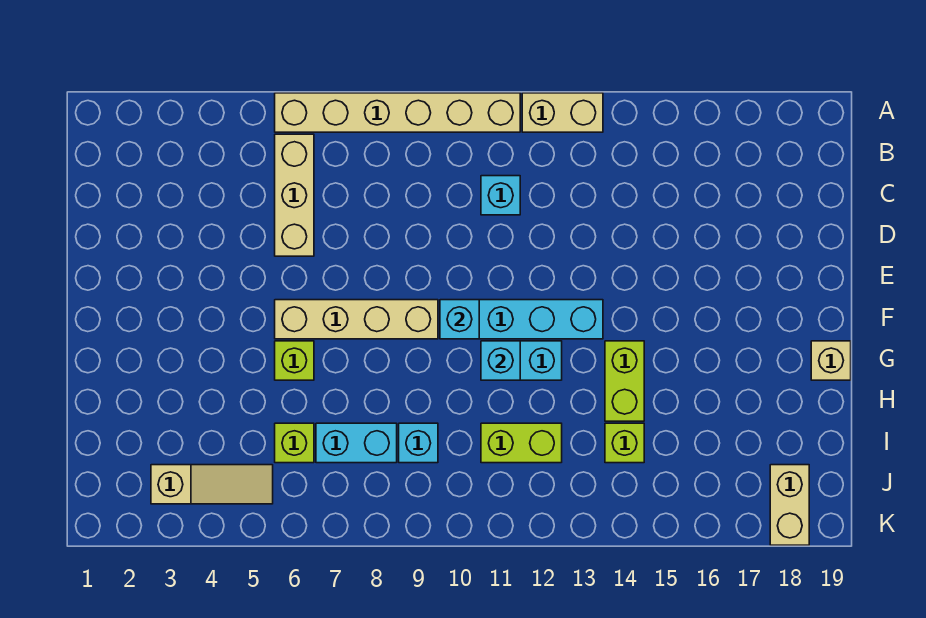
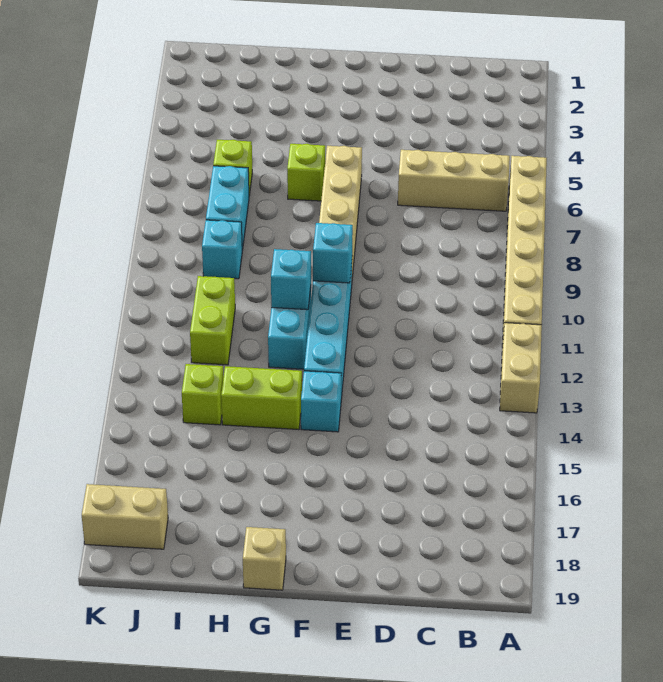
cyan brick C11 level 1 -> cyan brick F14 level 1
tan slope J3:J5 level 1 top 3 -> none

